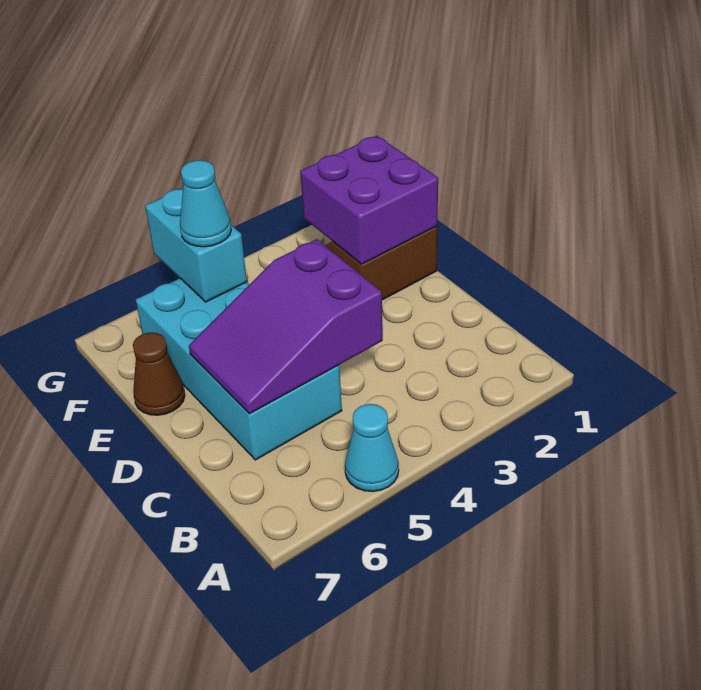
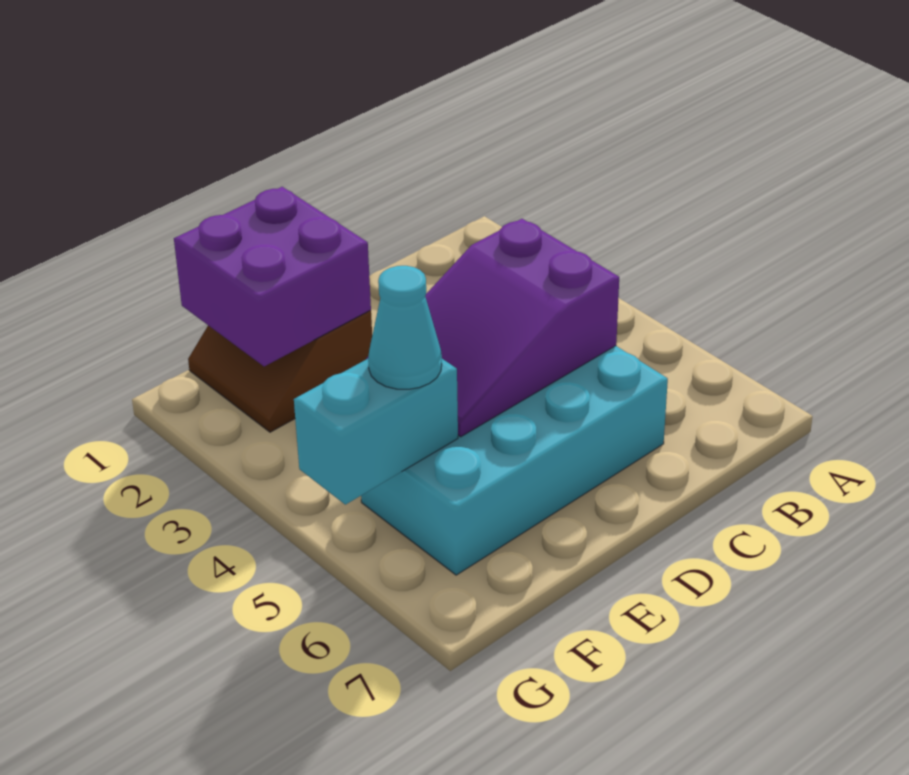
cyan cone A5 level 1 -> none
purple slope C4:D6 level 2 top 4 -> purple slope C4:E5 level 2 top C
brown cone E7 level 1 -> none

